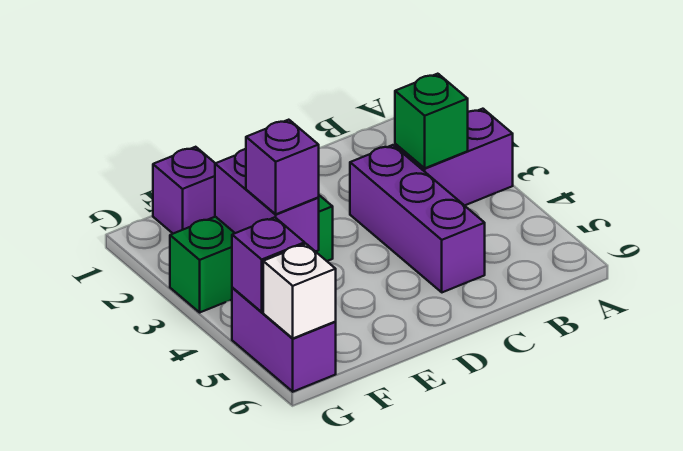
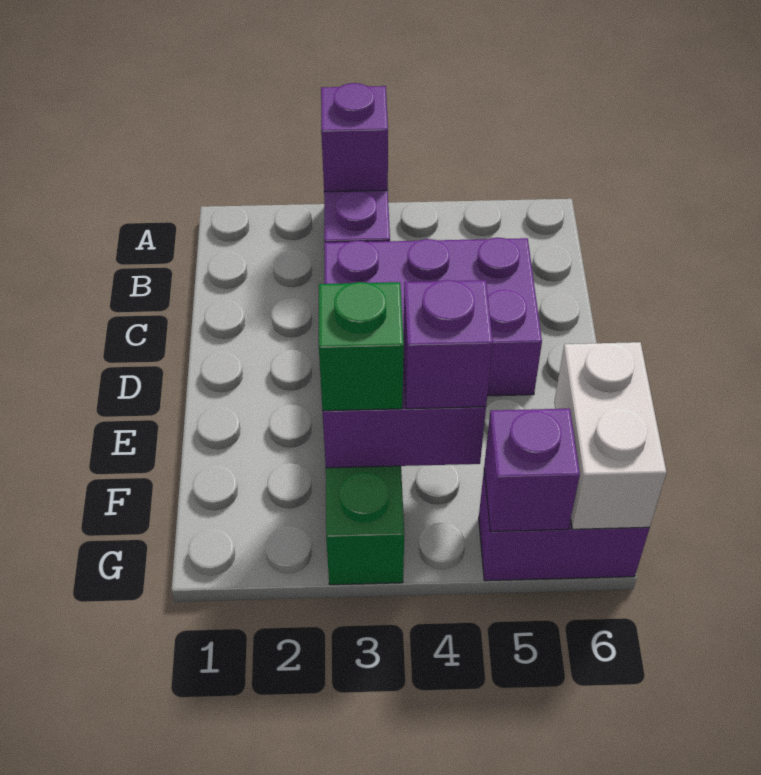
green brick B3 level 2 -> green brick F3 level 3
purple brick C3:C5 level 1 -> purple brick C3:D5 level 1
purple brick F1 level 1 -> purple brick A3 level 2
white brick G6 level 2 -> white brick F6:G6 level 2

